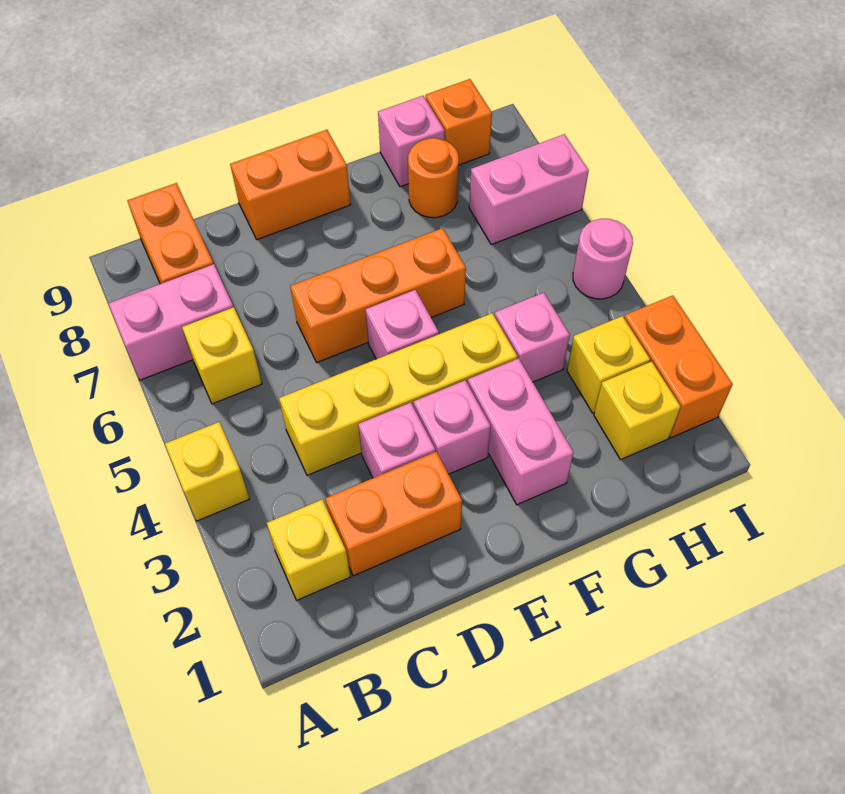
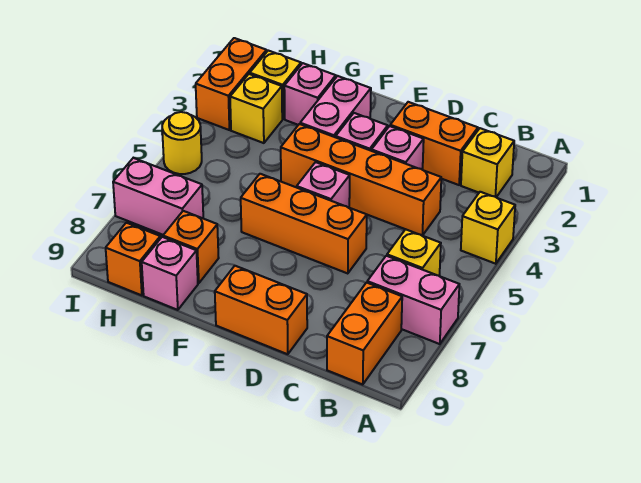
yellow brick C4:F4 level 1 -> orange brick C4:F4 level 1
pink brick G4 level 1 -> pink brick G2 level 1
orange round brick G8 level 1 -> orange brick G8 level 1
pink round brick I5 level 1 -> yellow round brick I5 level 1

